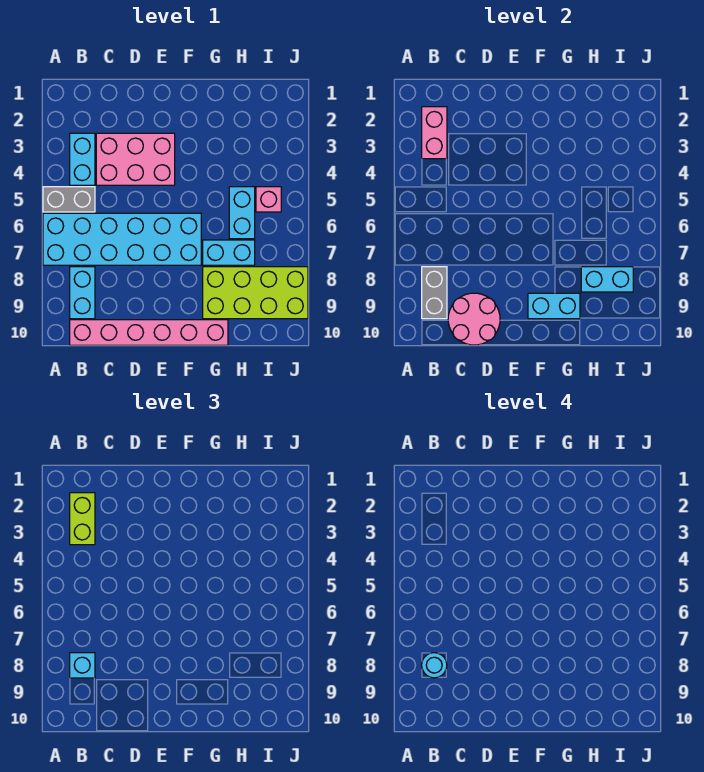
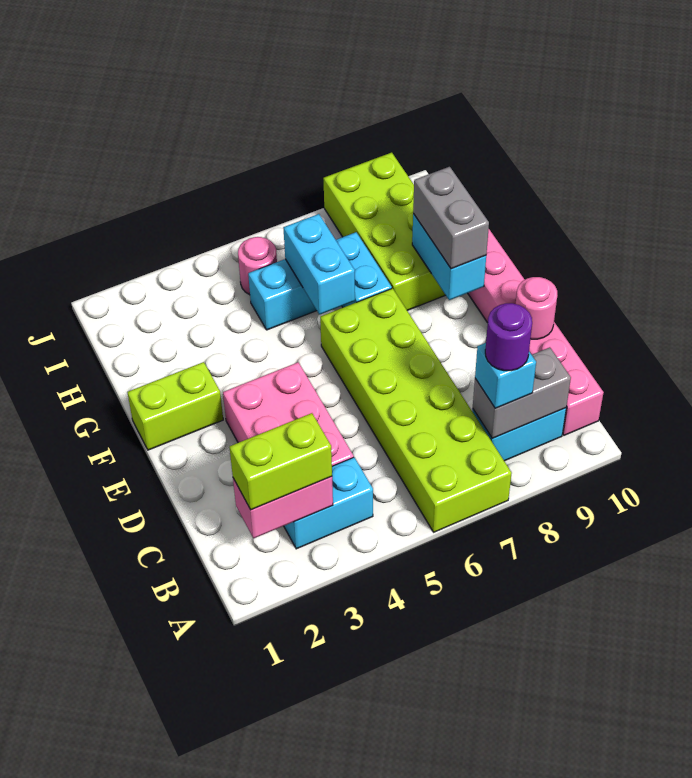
grey brick A5:B5 level 1 -> grey brick F9:G9 level 3
cyan brick A6:F7 level 1 -> lime brick A6:F7 level 1
cyan round brick B8 level 4 -> purple round brick B8 level 4
pink round brick C9:D10 level 2 -> pink round brick D10 level 2
none -> lime brick F1:F2 level 1
cyan brick H8:I8 level 2 -> cyan brick G6:H6 level 2
pink brick I5 level 1 -> pink round brick I5 level 1

